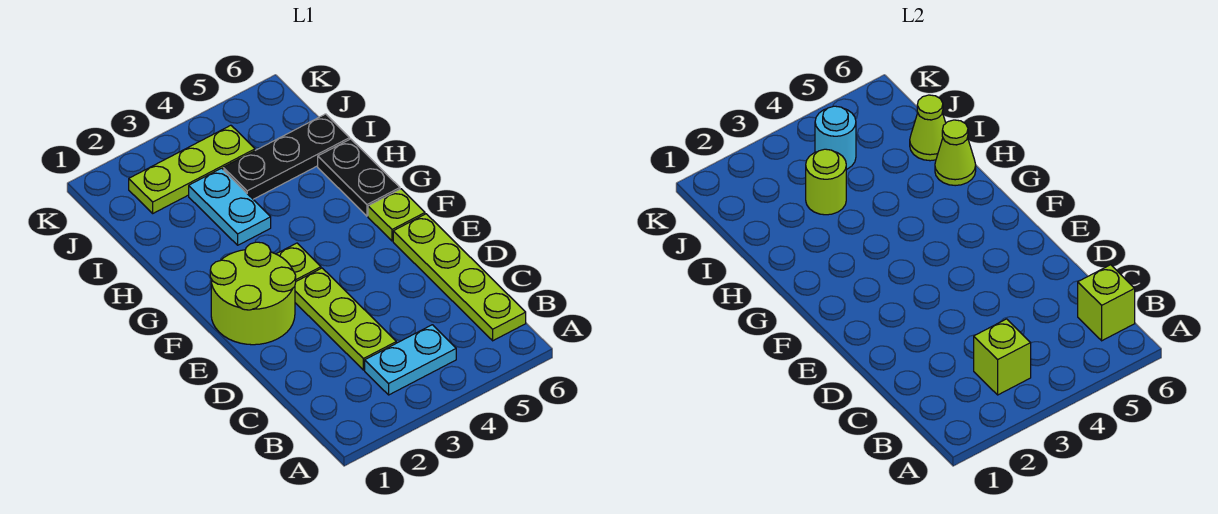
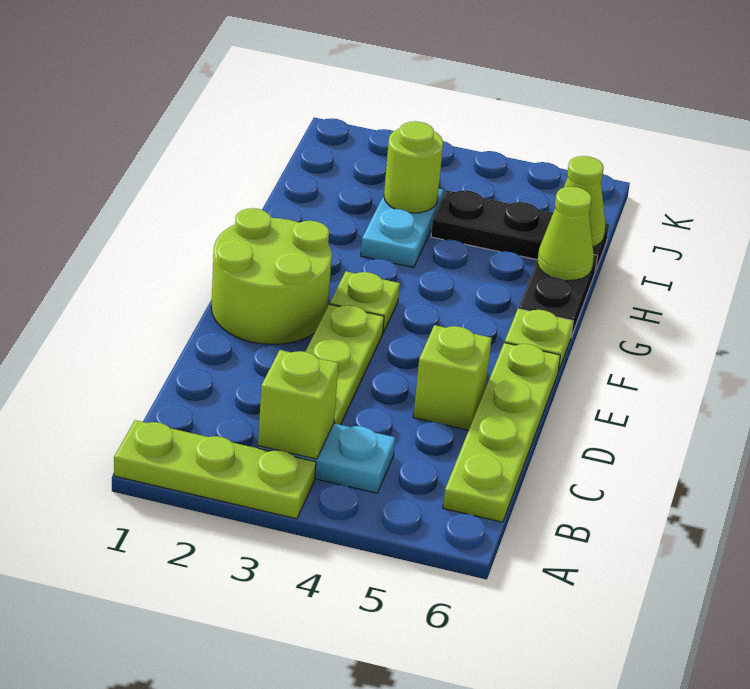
lime brick B6 level 2 -> lime brick D5 level 1
lime plate J2:J4 level 1 -> lime plate A1:A3 level 1
cyan round brick J4 level 2 -> none

